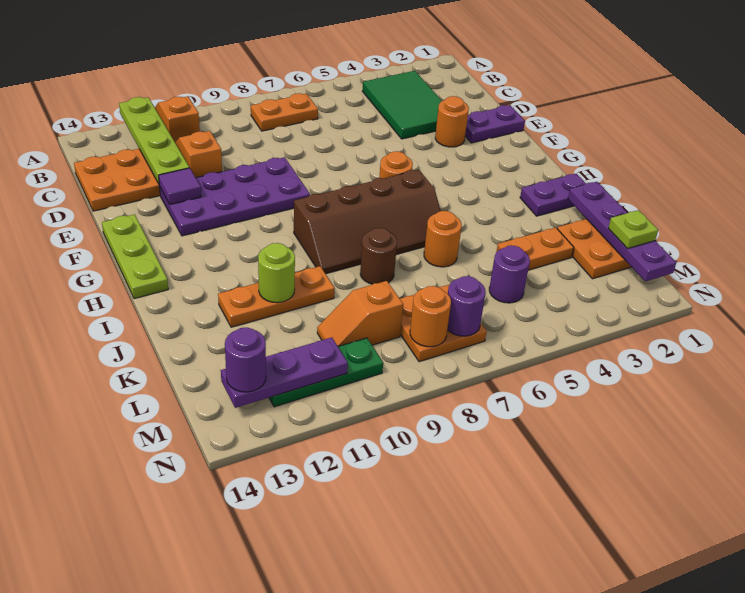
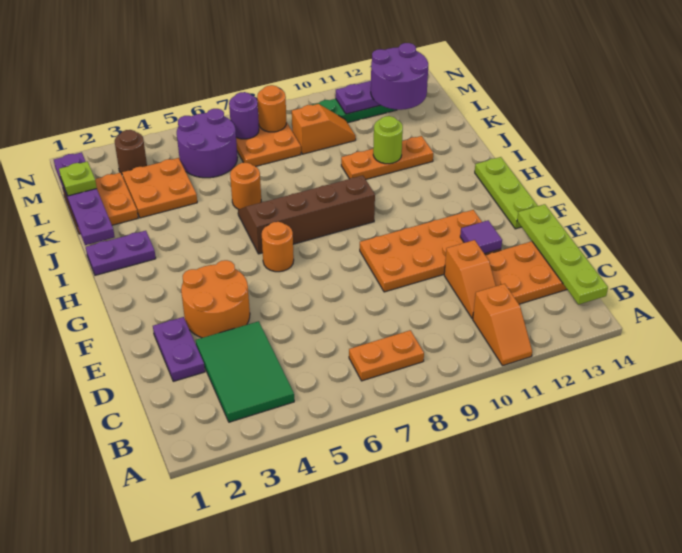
lime plate A12:D12 level 2 -> lime plate B14:E14 level 2
purple plate E1:E2 level 1 -> purple plate D2:E2 level 1
orange round brick E3 level 1 -> orange round brick E3:F4 level 1
purple plate E9:F12 level 1 -> orange plate E9:F12 level 1
brown round brick J8 level 1 -> brown round brick M3 level 1
orange plate K3:K4 level 1 -> orange plate K3:L4 level 1
purple round brick L5 level 1 -> purple round brick L5:M6 level 1
purple round brick M13 level 3 -> purple round brick L12:M13 level 3

